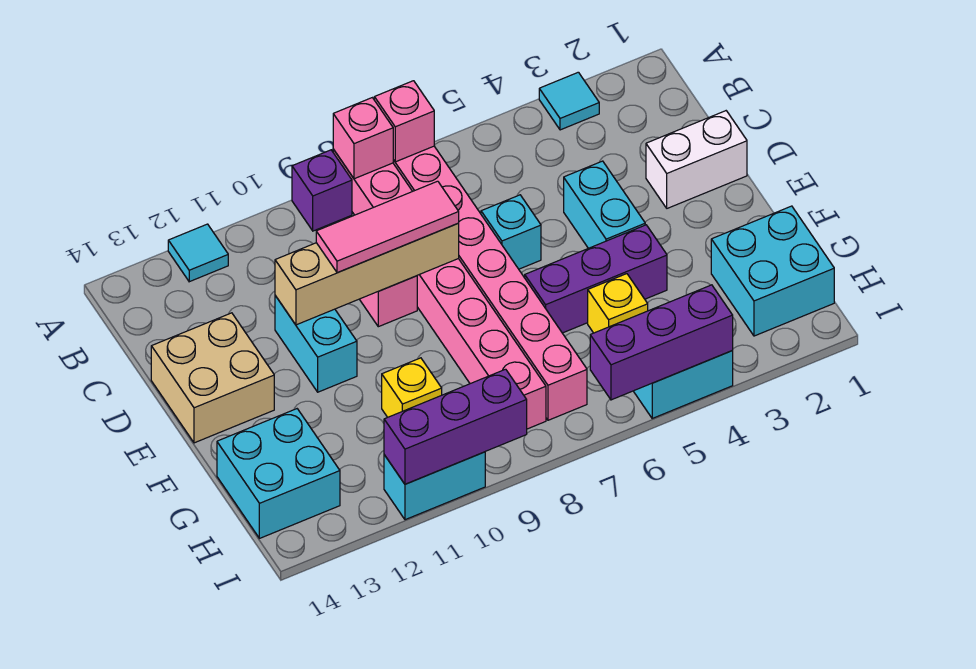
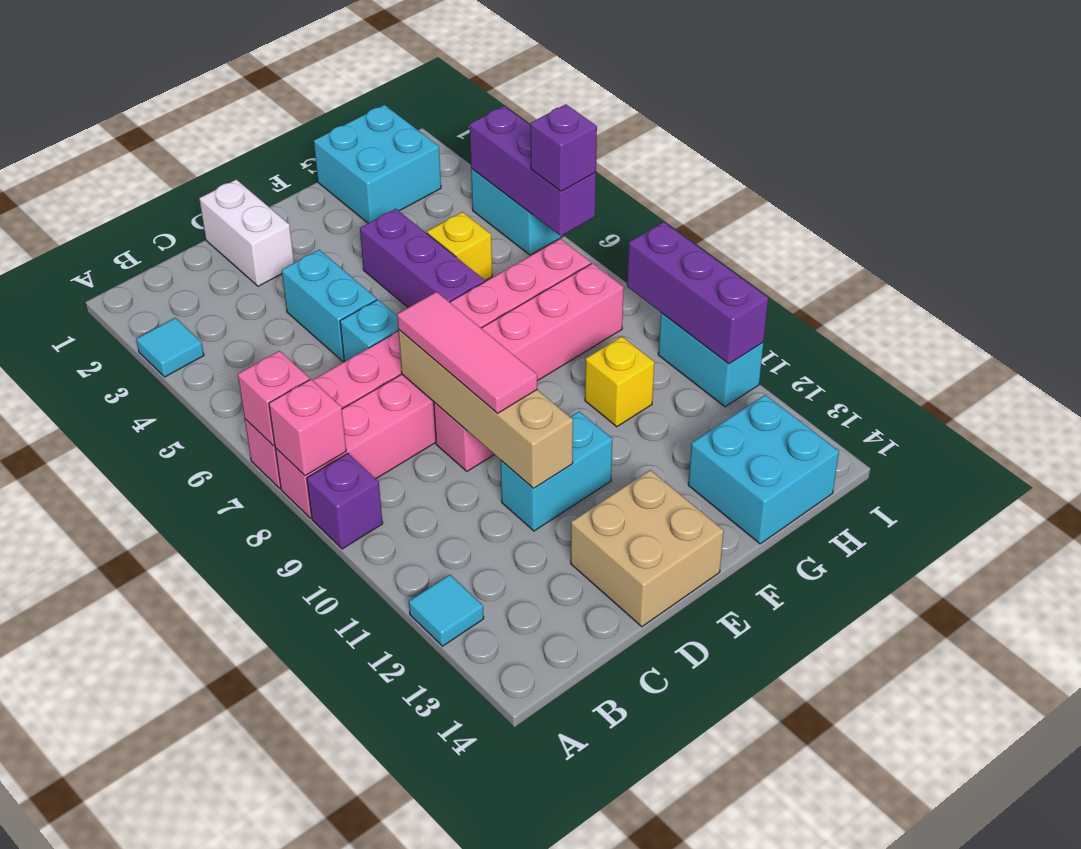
cyan brick D4:E4 level 1 -> cyan brick D4:D5 level 1
none -> purple brick I6 level 3

